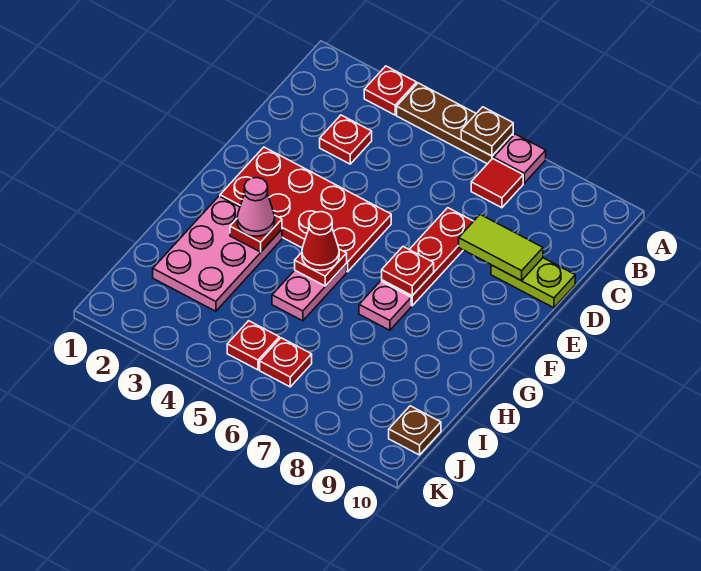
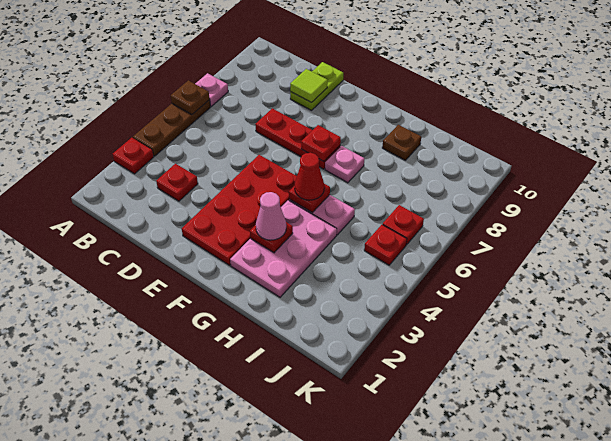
red tile B7 level 1 -> none
lime tile D8:D9 level 2 -> lime tile D9 level 2
pink plate G2:I3 level 1 -> pink plate G2:H4 level 1
brown plate J10 level 1 -> brown plate H9 level 1

